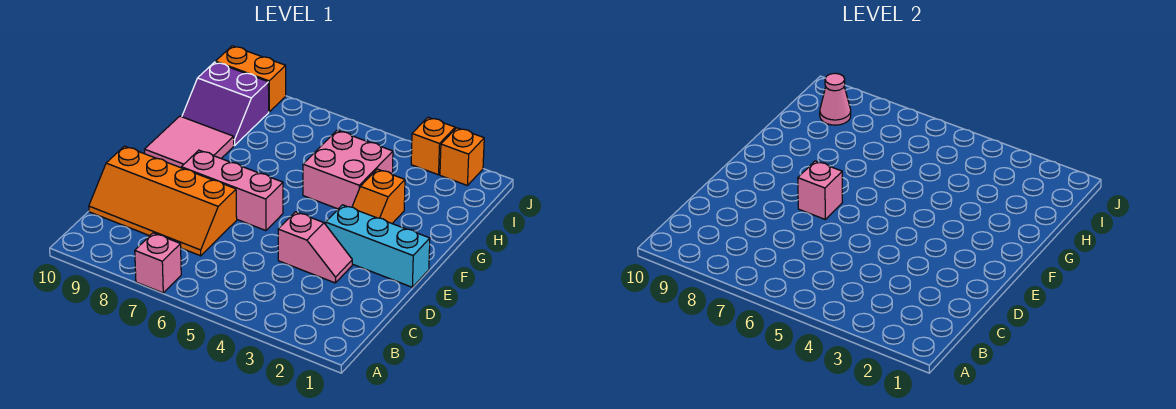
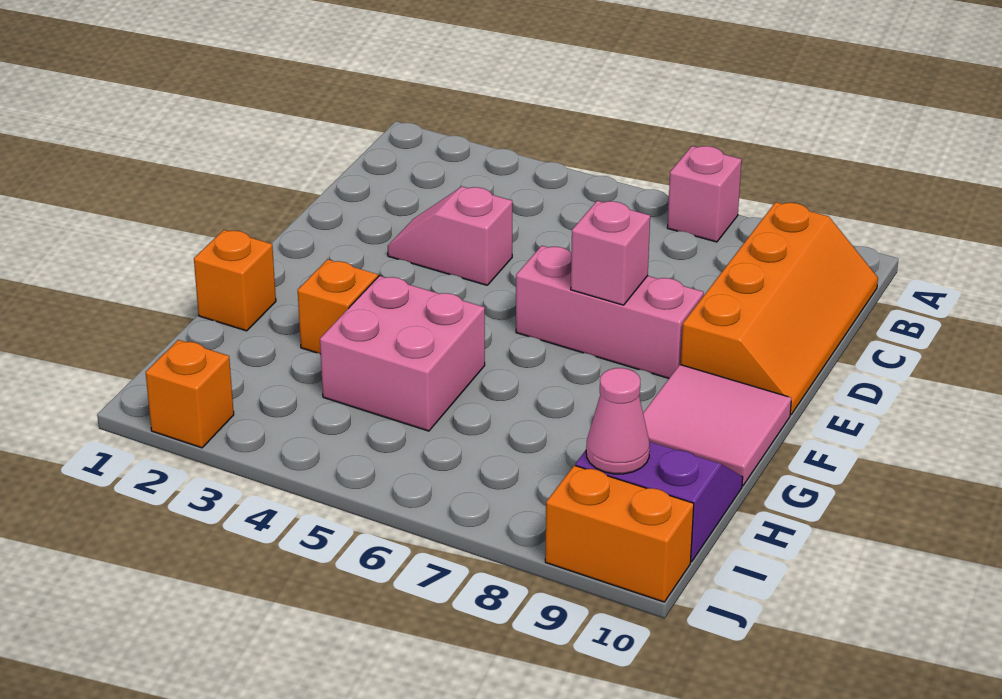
orange slope C7:D10 level 1 top D -> orange slope B9:E10 level 1 top 9
cyan brick E1:E3 level 1 -> none
orange brick J3 level 1 -> orange brick G1 level 1

